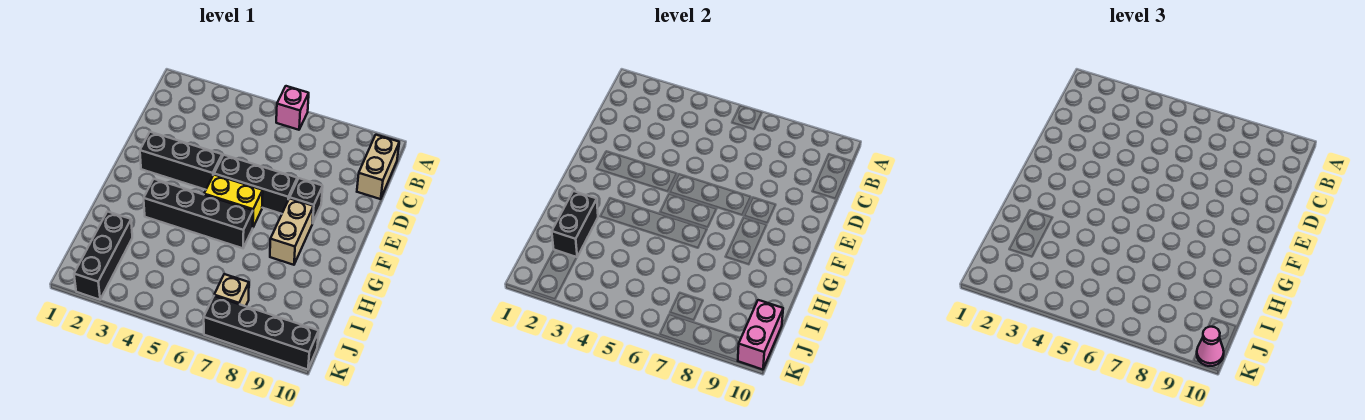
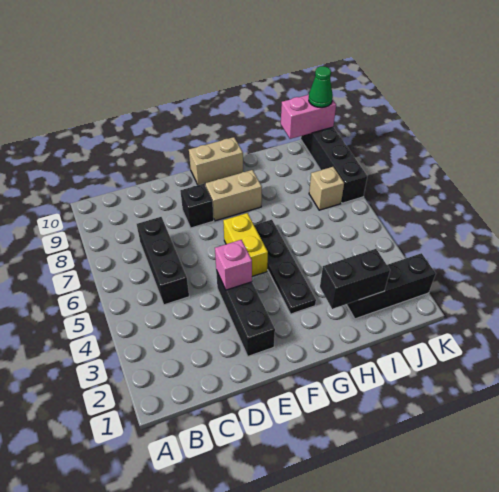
pink brick A6 level 1 -> pink brick E4 level 2
tan brick B10:C10 level 1 -> tan brick F10:G10 level 1
black brick E5:E7 level 1 -> black brick C5:C7 level 1
black brick G3:G6 level 1 -> black plate G3:G6 level 1
pink cone K10 level 3 -> green cone K10 level 3

